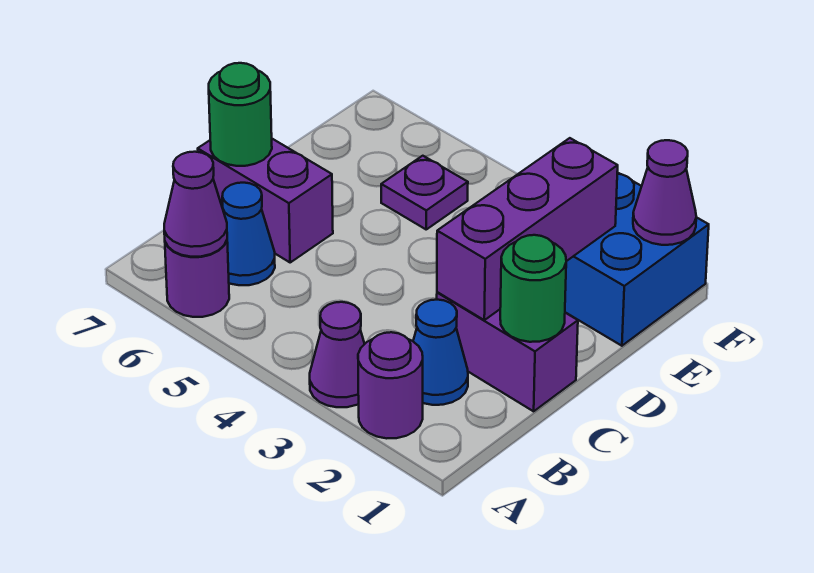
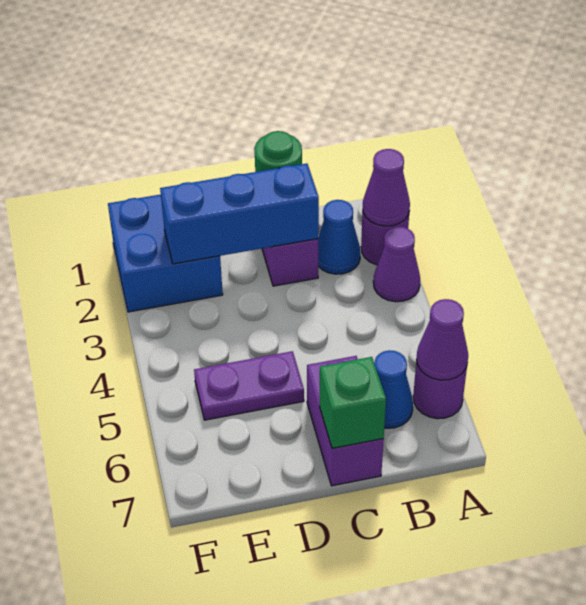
purple brick C2:E2 level 2 -> blue brick C2:E2 level 2
green round brick C7 level 2 -> green brick C7 level 2
purple plate E5 level 1 -> purple plate D5:E5 level 1
purple cone F1 level 2 -> purple cone A2 level 2

